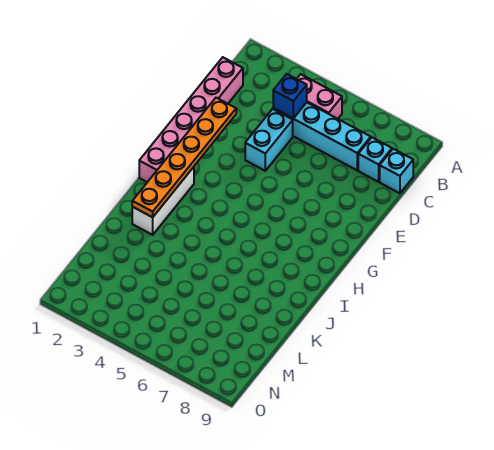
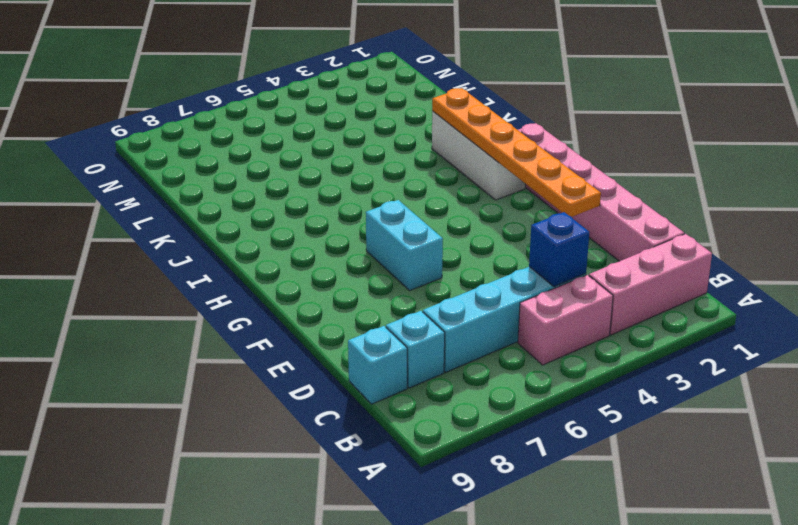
none -> pink brick B1:B3 level 1
cyan brick D4:E4 level 1 -> cyan brick F6:G6 level 1

